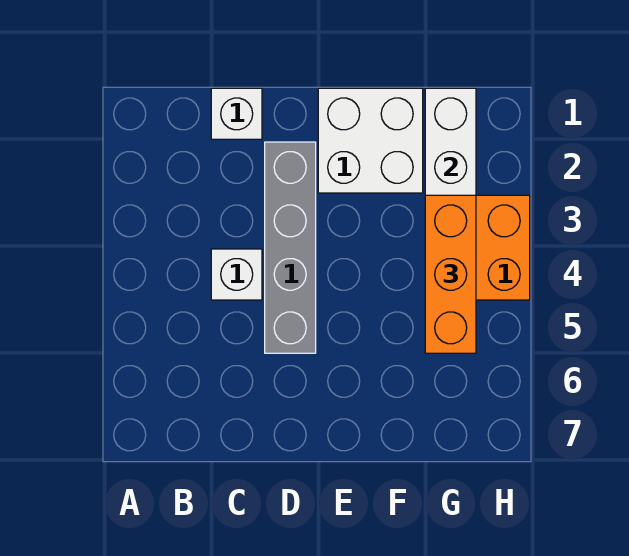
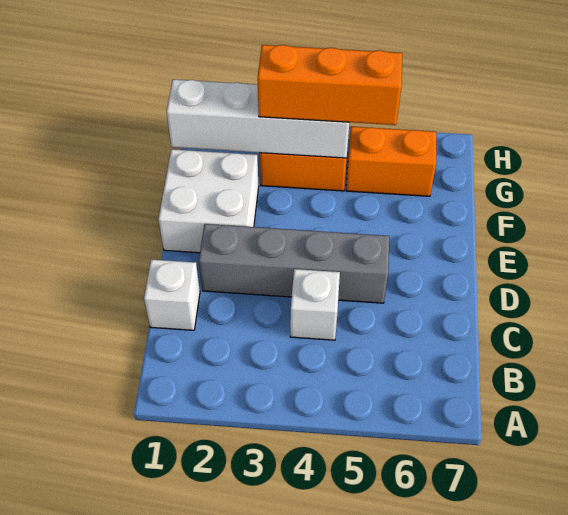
none -> orange brick G5:G6 level 1

